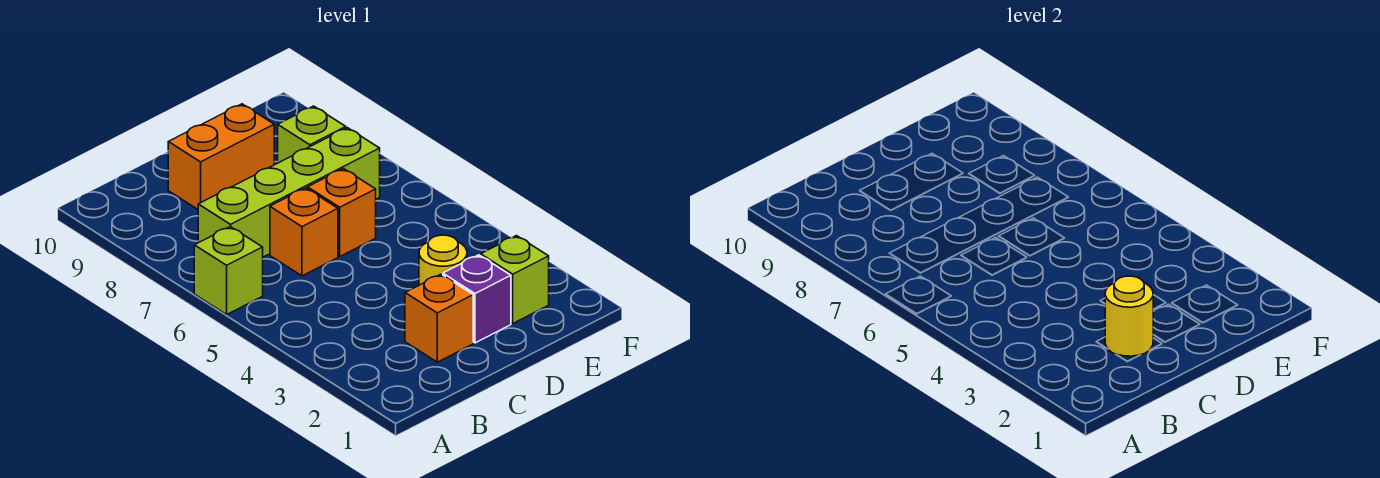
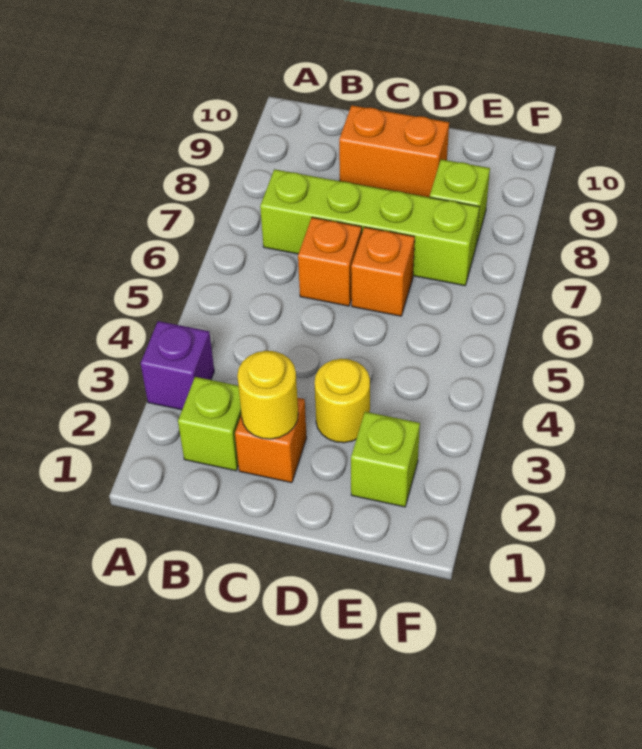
lime brick A6 level 1 -> lime brick B2 level 1
purple brick D2 level 1 -> purple brick A3 level 1

